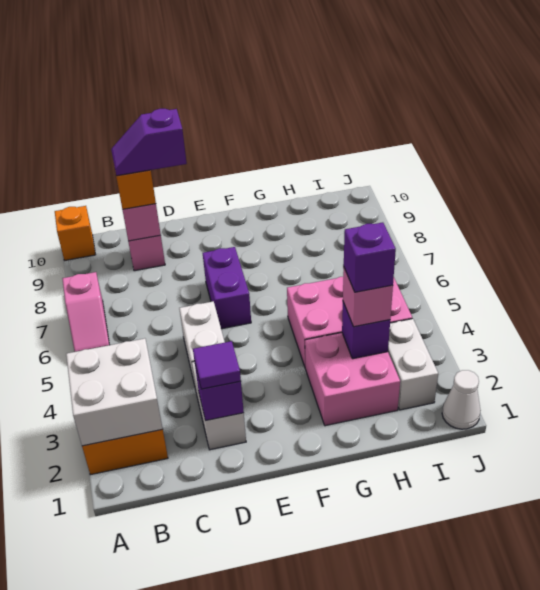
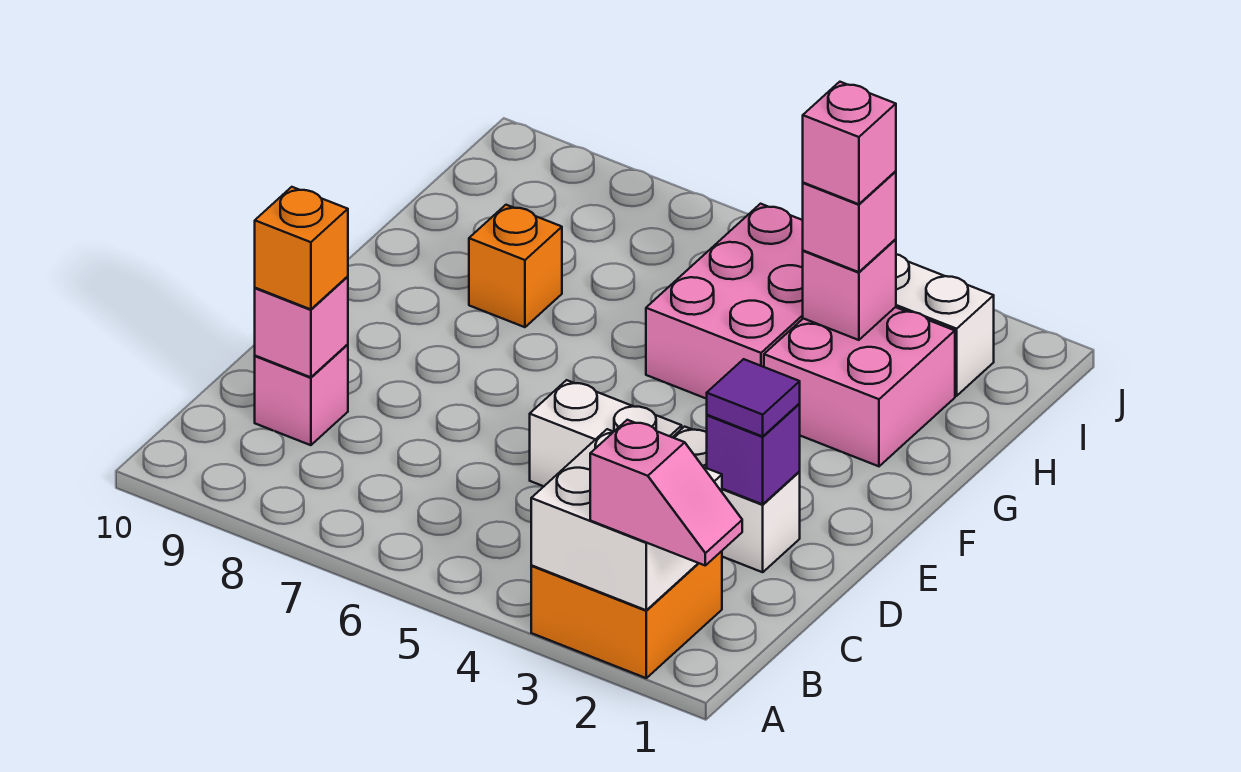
pink slope A6:A7 level 1 top 7 -> pink slope A1:A2 level 3 top 2
orange brick A10 level 1 -> orange brick G8 level 1
purple slope C9:D9 level 4 top D -> none
purple brick E6:E7 level 1 -> none
purple brick H3 level 2 -> pink brick H3 level 2
purple brick H3 level 4 -> pink brick H3 level 4
white cone J1 level 1 -> none

